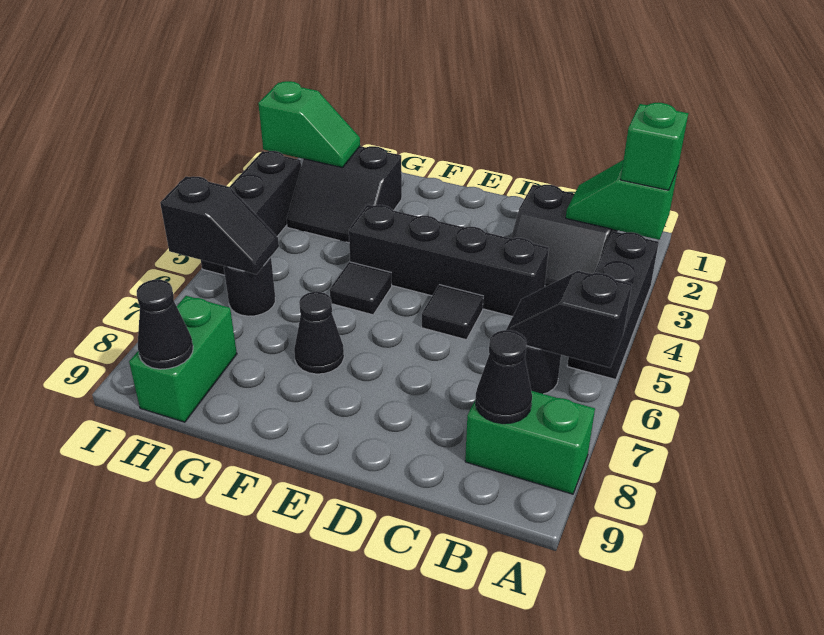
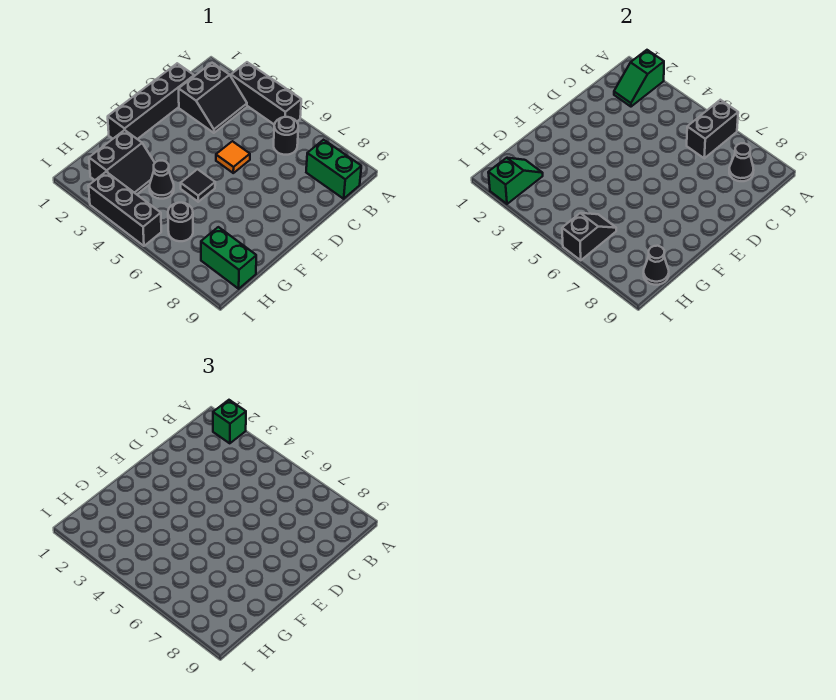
black slope A6:B6 level 2 top A -> black brick A6:B6 level 2
green brick A8:B8 level 1 -> green brick B8:B9 level 1
black brick C4:F4 level 1 -> black brick C1:F1 level 1
black tile D5 level 1 -> orange tile D5 level 1
black cone F7 level 1 -> black cone G4 level 1

